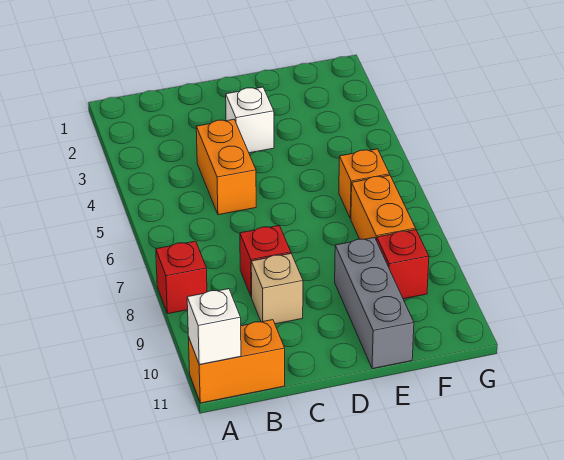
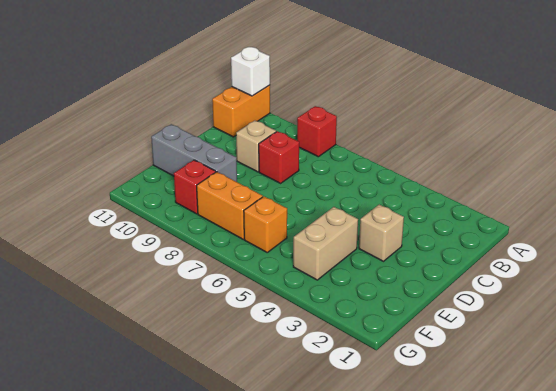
orange brick C4:C5 level 1 -> none
white brick D3 level 1 -> tan brick D3 level 1
none -> tan brick E4:F4 level 1

